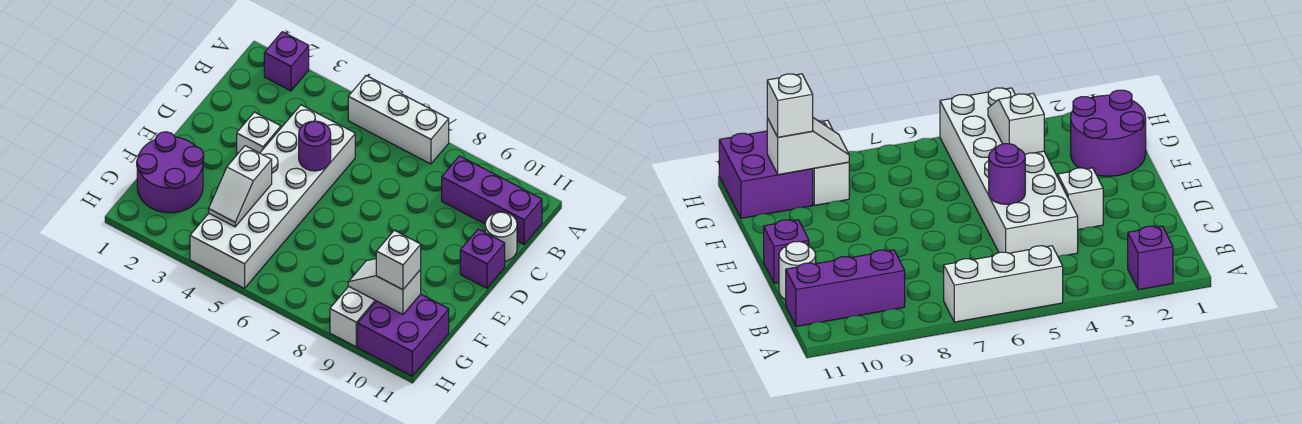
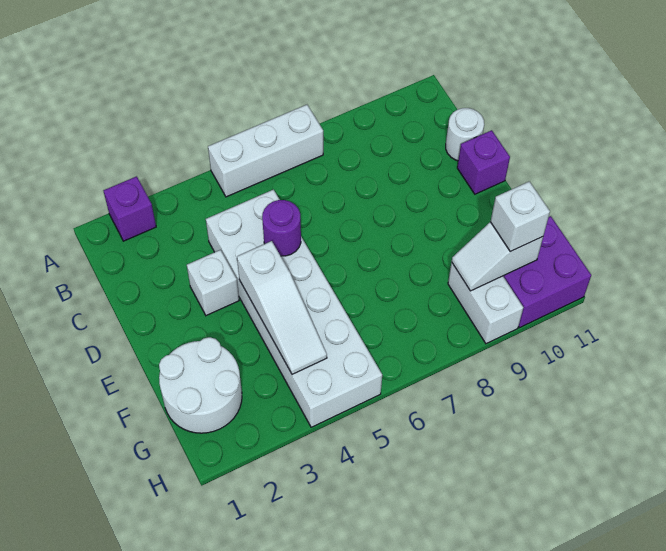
purple brick B9:B11 level 1 -> none
purple round brick F1:G2 level 1 -> white round brick F1:G2 level 1
white slope F4:G4 level 2 top F -> white slope E4:G4 level 2 top E

